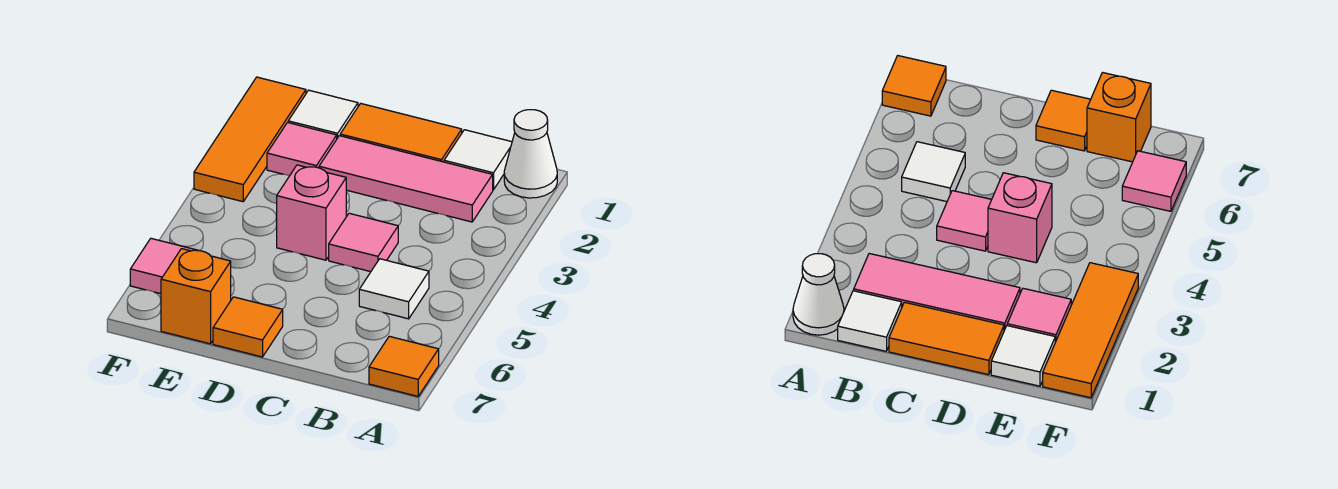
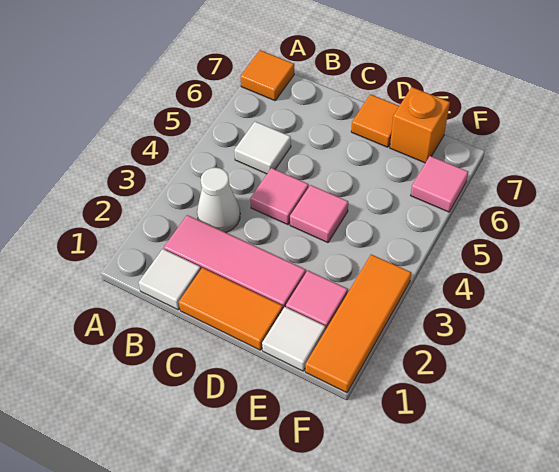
white cone A1 level 1 -> white cone B3 level 1
pink brick D4 level 1 -> pink tile D4 level 1

